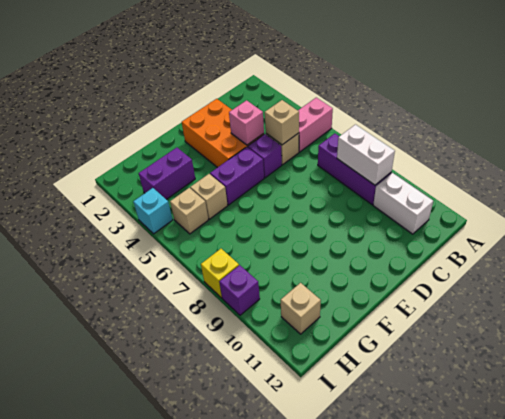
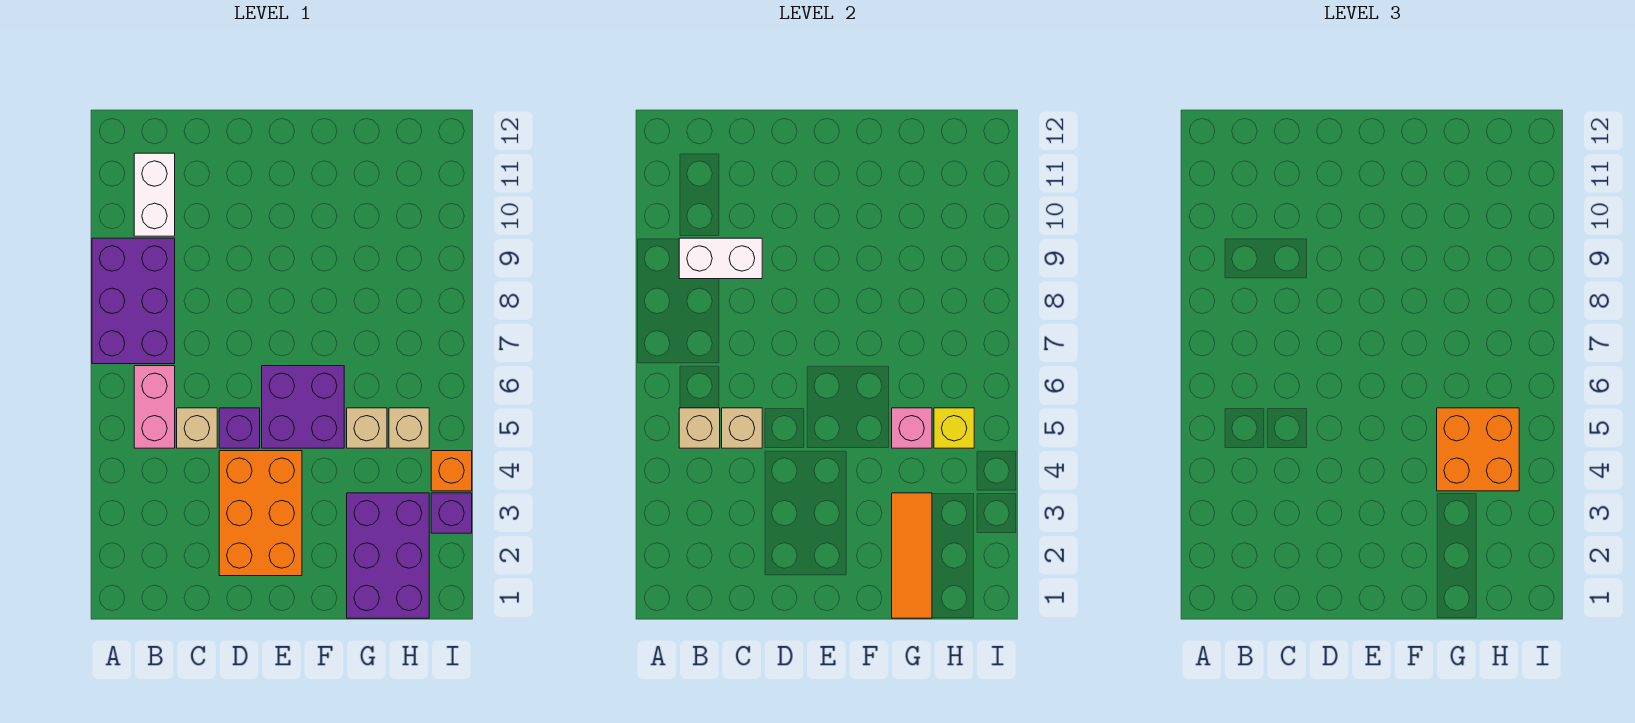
pink brick A5:B5 level 1 -> pink brick B5:B6 level 1
purple brick B7:B9 level 1 -> purple brick A7:B9 level 1
white brick B8:B9 level 2 -> white brick B9:C9 level 2
pink brick D4 level 2 -> pink brick G5 level 2
purple brick E5:F5 level 1 -> purple brick E5:F6 level 1
none -> orange tile G1:G3 level 2
purple brick G3:H3 level 1 -> purple brick G1:H3 level 1
none -> orange brick G4:H5 level 3
tan brick H11 level 1 -> tan brick B5 level 2
cyan brick I4 level 1 -> orange brick I4 level 1
yellow brick I8 level 1 -> yellow brick H5 level 2
purple brick I9 level 1 -> purple brick I3 level 1

